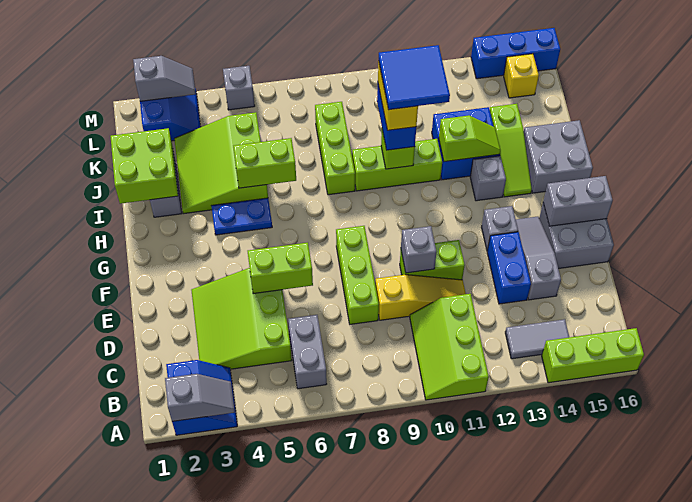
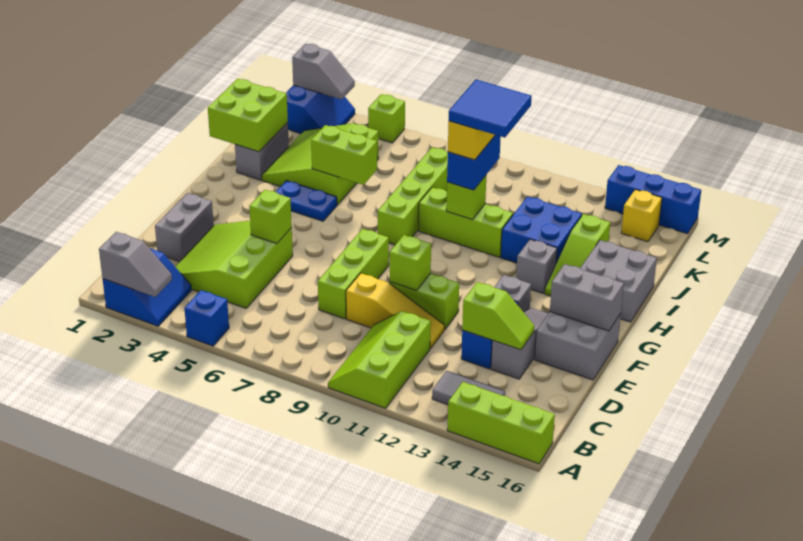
none -> blue brick A5 level 1
grey brick B6:C6 level 1 -> grey brick D2:E2 level 1
lime brick E5:E6 level 2 -> lime brick E5 level 2
grey brick E10 level 2 -> lime brick E10 level 2
lime brick I8:K8 level 1 -> lime brick H8:K8 level 1
lime slope I12:I13 level 2 top 12 -> lime slope D13:D14 level 2 top 13
grey brick M5 level 1 -> lime brick M5 level 1

